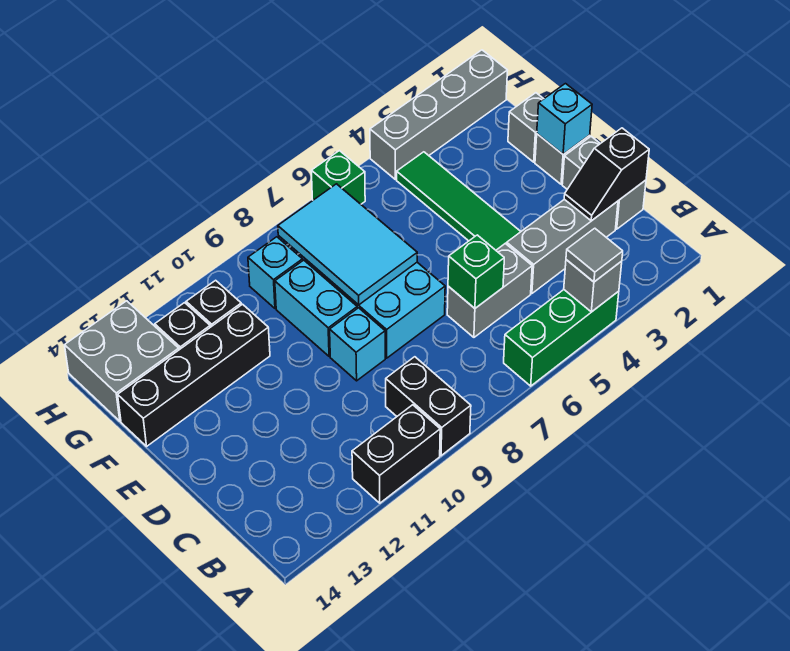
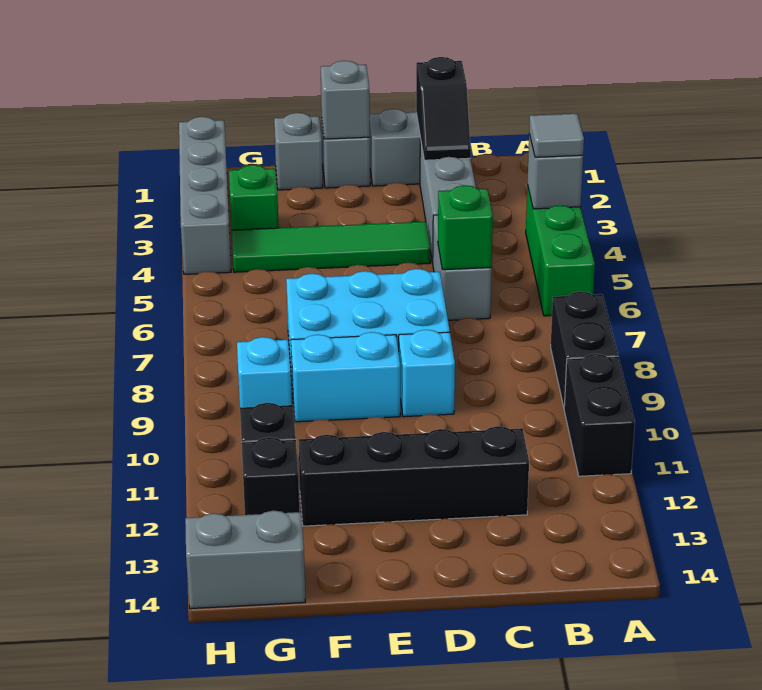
black brick A9:B9 level 1 -> black brick A8:A9 level 1
cyan brick E1 level 2 -> grey brick E1 level 2
cyan tile E7:G8 level 2 -> none
black brick F11:F14 level 1 -> black brick C12:F12 level 1
grey brick G13:H14 level 1 -> grey brick G14:H14 level 1
green brick H6 level 1 -> green brick G3 level 1

